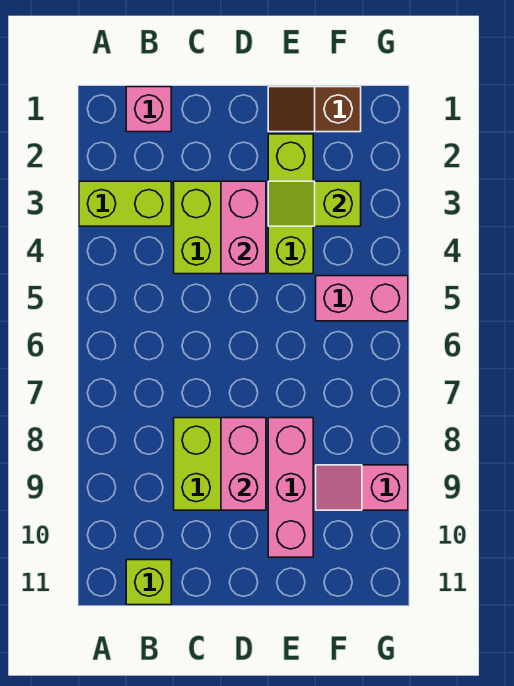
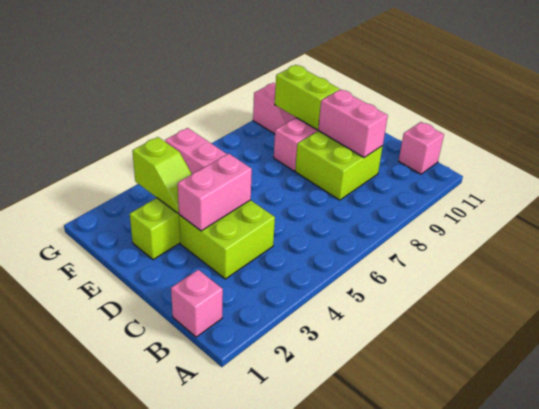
lime brick A3:B3 level 1 -> lime brick E9:F9 level 2
lime brick B11 level 1 -> pink brick B11 level 1
pink brick D8:D9 level 2 -> pink brick C9:D9 level 2
brown slope E1:F1 level 1 top F -> none

